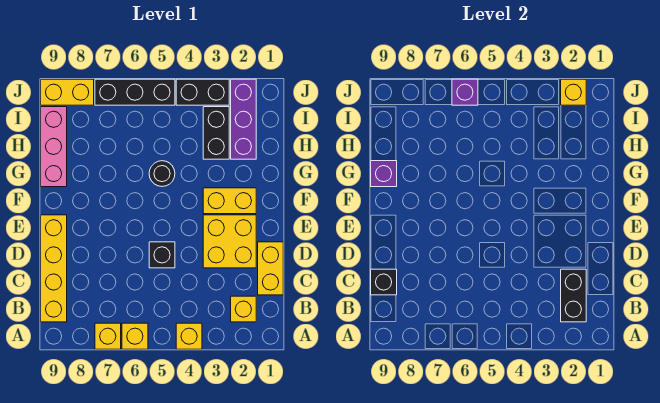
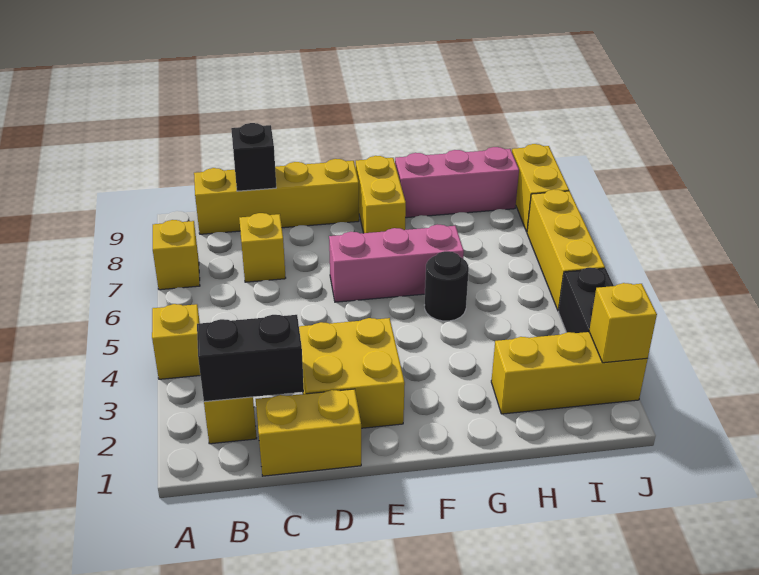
yellow brick A6 level 1 -> yellow brick C7 level 1
black brick D5 level 1 -> none
none -> pink brick E6:G6 level 1
yellow brick F2:F3 level 1 -> yellow brick F8:F9 level 1
purple brick G9 level 2 -> none
purple brick H2:J2 level 1 -> yellow brick H2:J2 level 1
black brick H3:I3 level 1 -> none
black brick J5:J7 level 1 -> yellow brick J5:J7 level 1
purple brick J6 level 2 -> none

